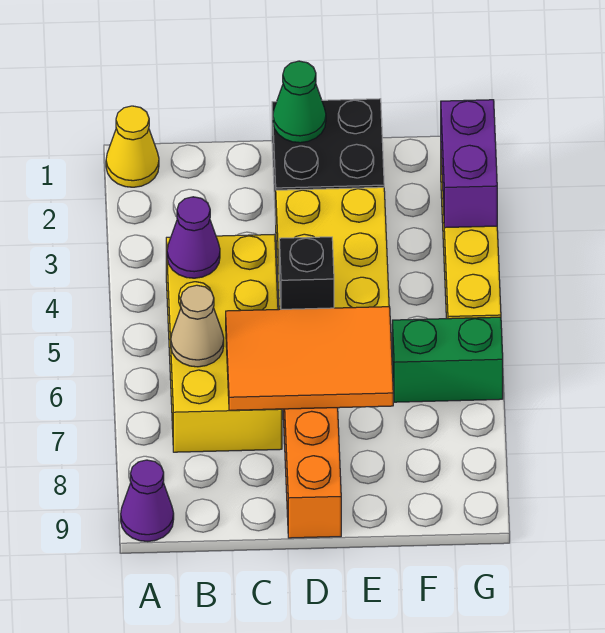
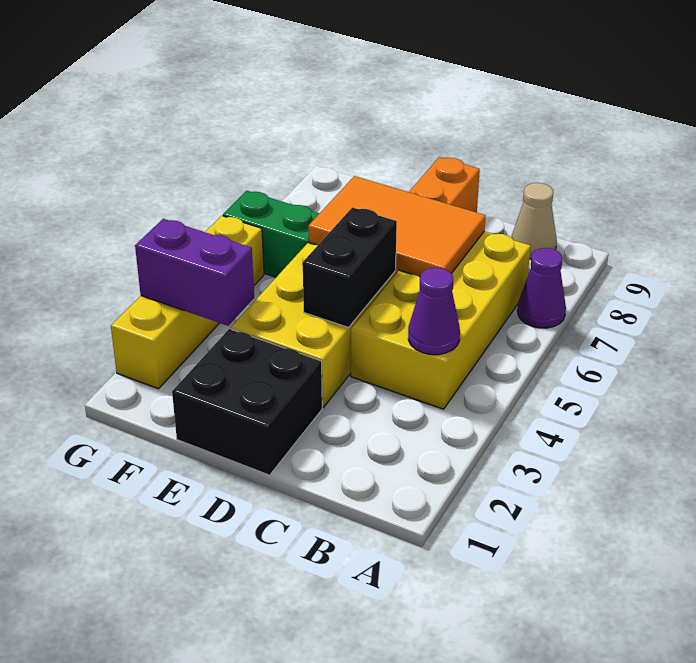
yellow cone A1 level 1 -> none
purple cone A9 level 1 -> purple cone A7 level 1
tan cone B6 level 2 -> tan cone B9 level 1
green cone D1 level 2 -> none
black brick D5 level 2 -> black brick D4:D5 level 2
purple brick G2:G3 level 2 -> purple brick F3:G3 level 2

